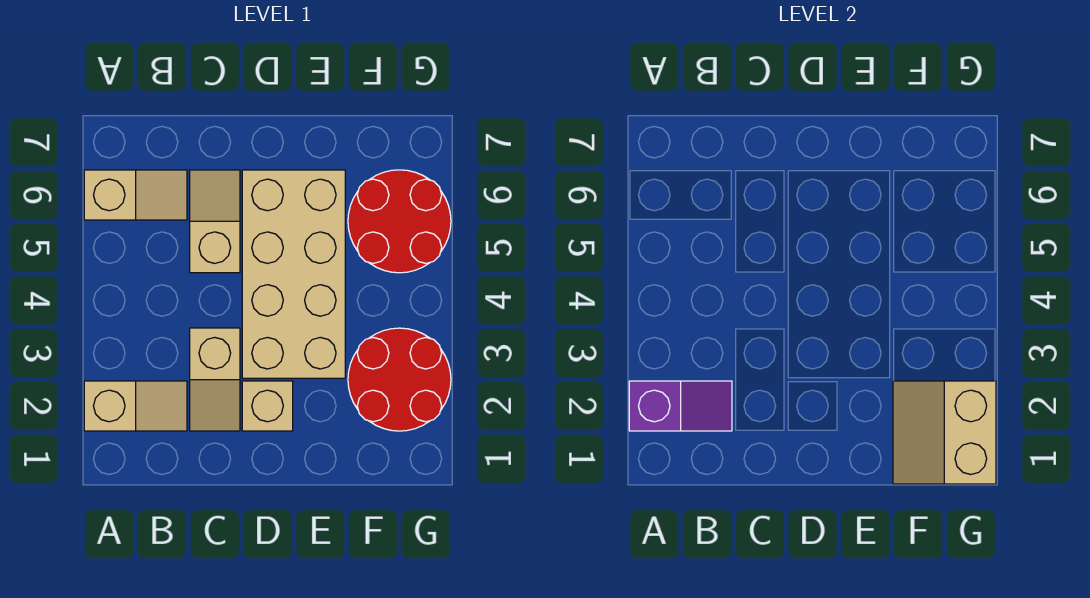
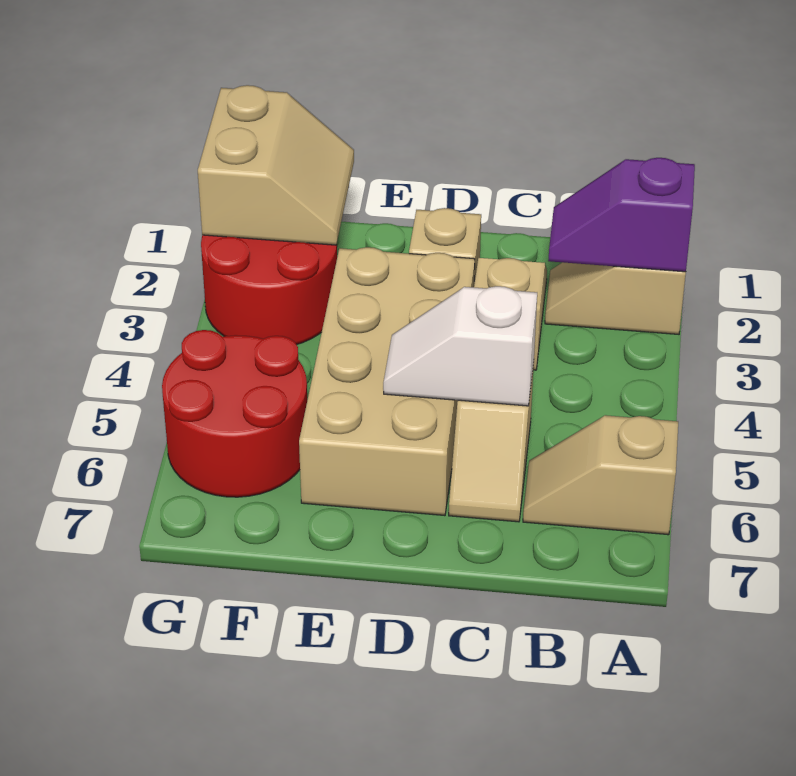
none -> white slope C5:D5 level 2 top C

